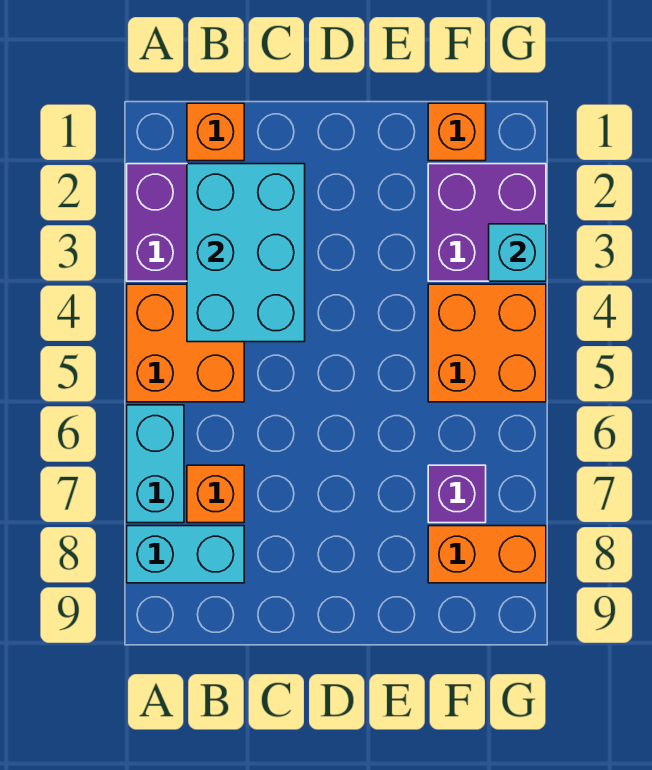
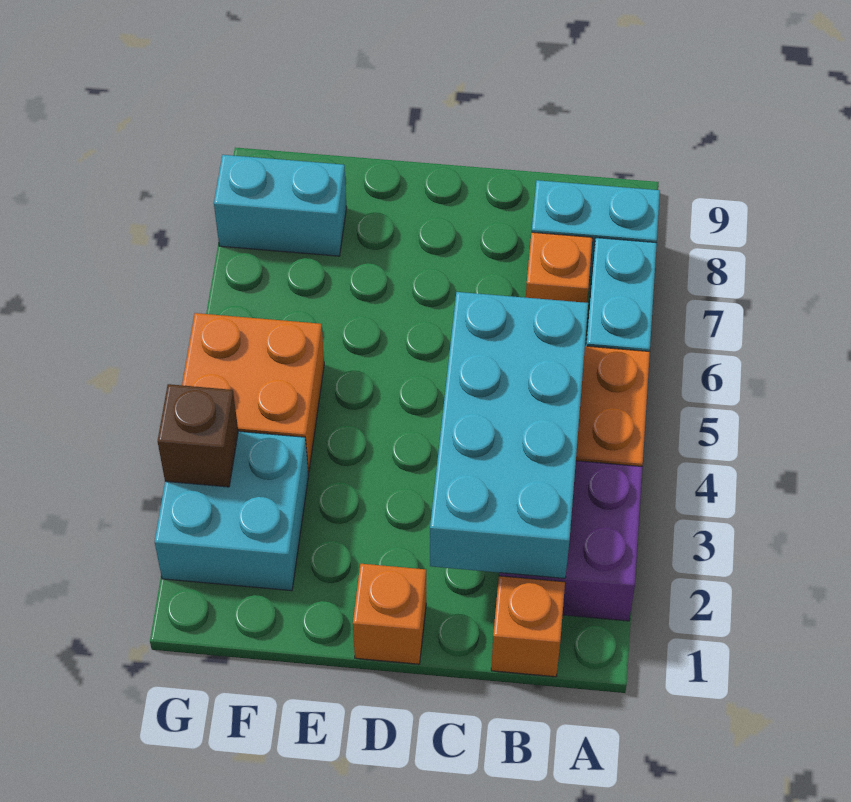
cyan brick B2:C4 level 2 -> cyan brick B2:C5 level 2
orange brick F1 level 1 -> orange brick D1 level 1
purple brick F2:G3 level 1 -> cyan brick F2:G3 level 1
purple brick F7 level 1 -> none
orange brick F8:G8 level 1 -> cyan brick F8:G8 level 1
cyan brick G3 level 2 -> brown brick G3 level 2

